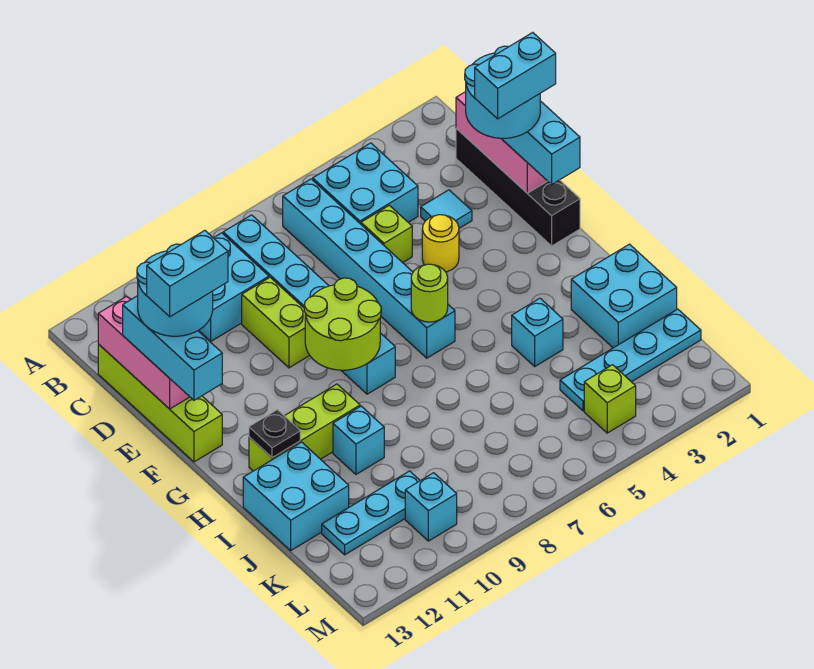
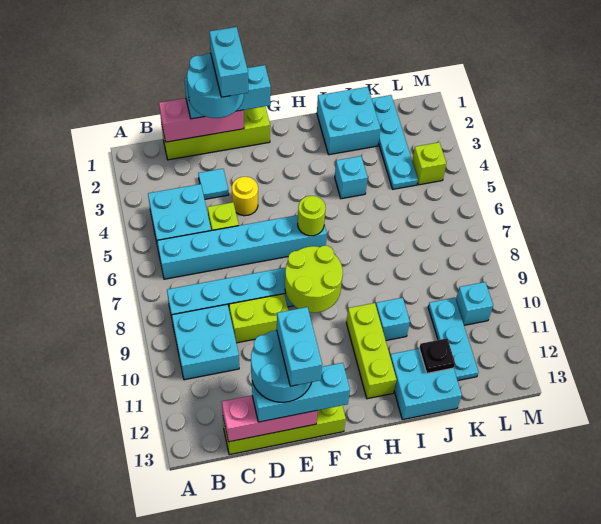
black brick C1:F1 level 1 -> lime brick C1:F1 level 1
black plate H12 level 2 -> black plate J12 level 2

